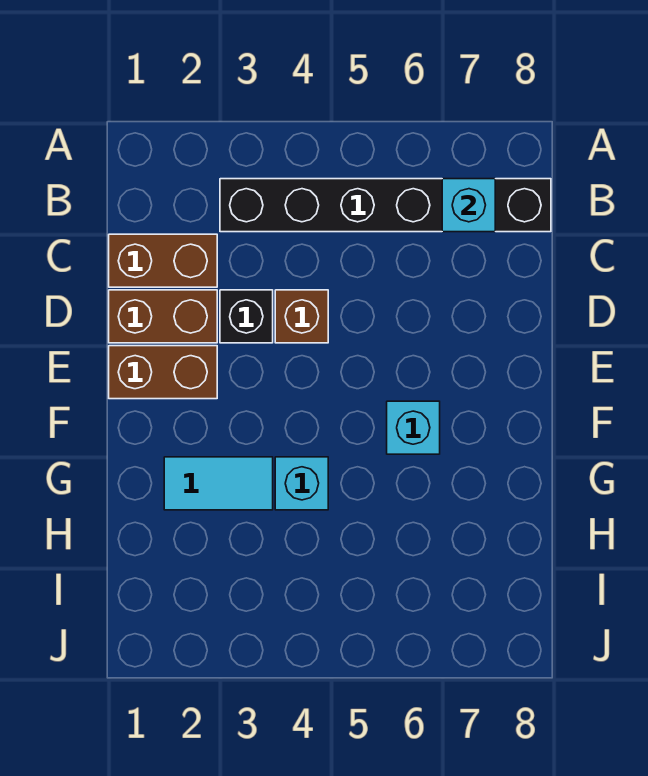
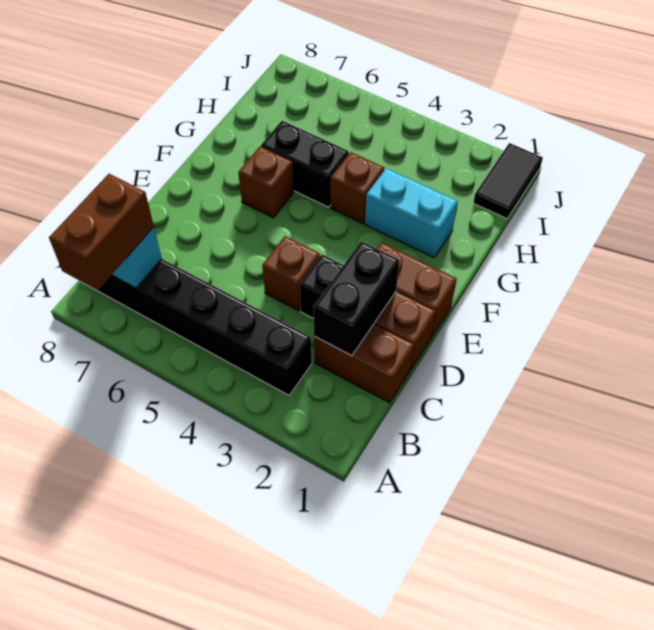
none -> brown brick A7:B7 level 3
none -> black brick C2:D2 level 2
cyan brick F6 level 1 -> brown brick F6 level 1
cyan tile G2:G3 level 1 -> cyan brick G2:G3 level 1
cyan brick G4 level 1 -> brown brick G4 level 1
none -> black brick G5:G6 level 1
none -> black tile I1:J1 level 1

